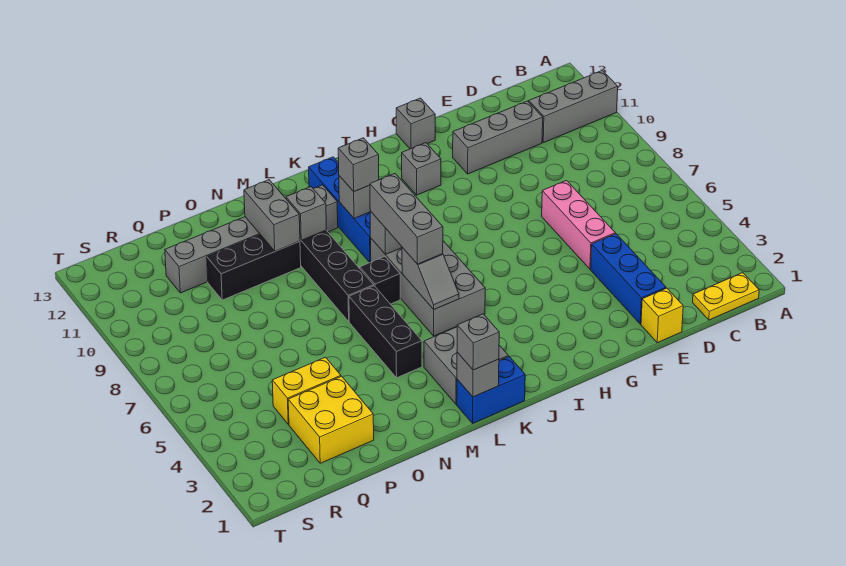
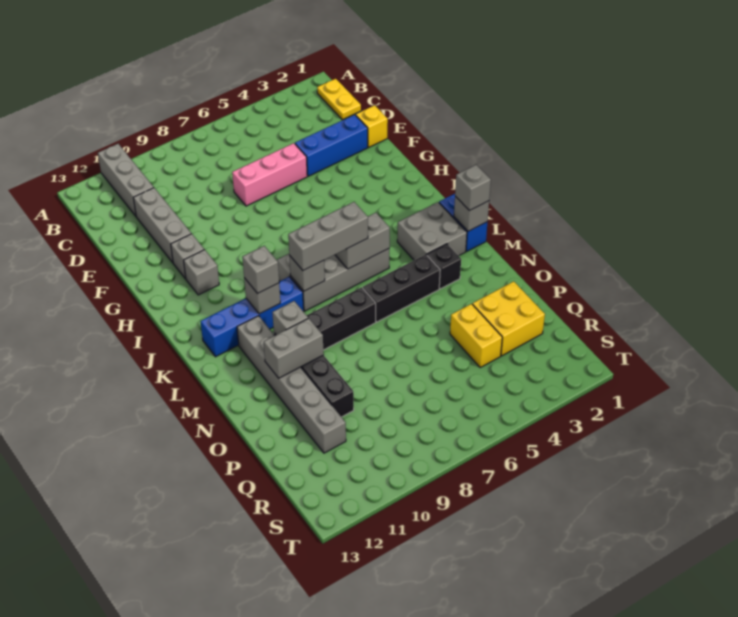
grey brick G13 level 1 -> grey brick G11 level 1
grey slope K5:K6 level 2 top 6 -> grey brick K5:K6 level 2
black brick L7 level 1 -> black brick M3 level 1

